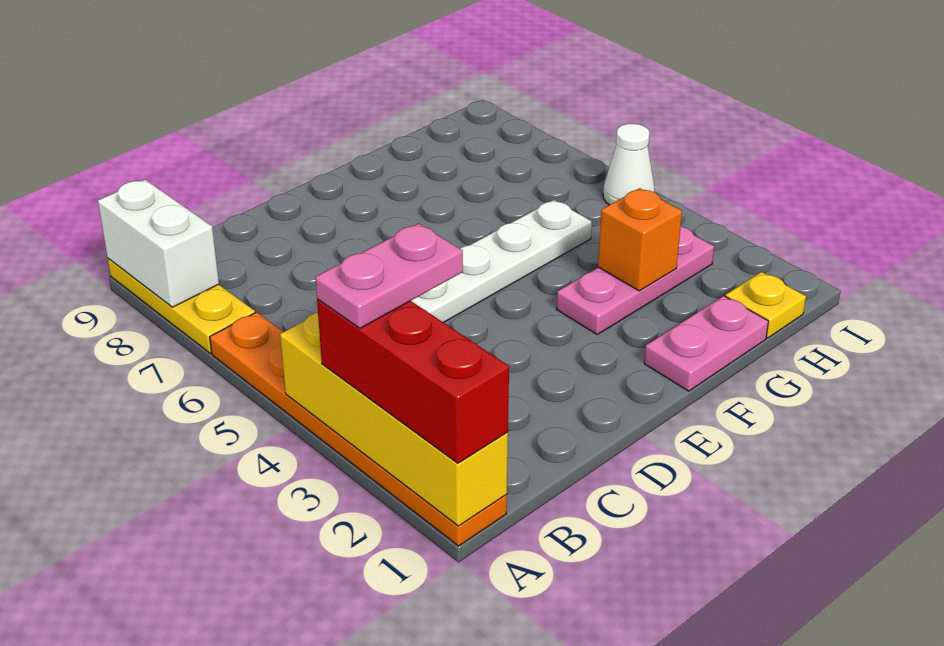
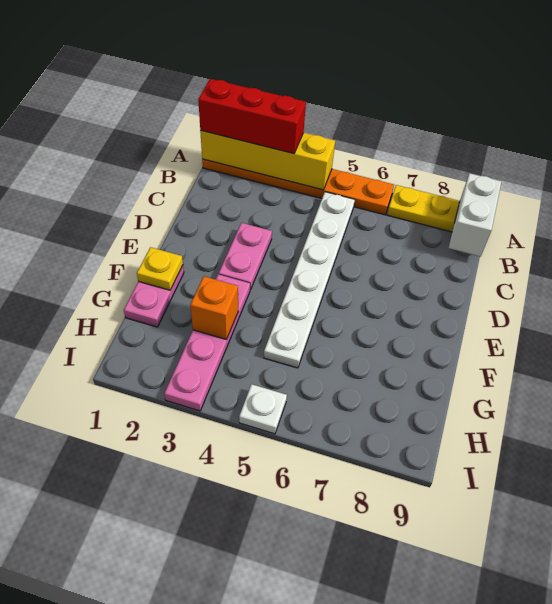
pink plate A3:B3 level 4 -> pink plate D3:E3 level 1
white brick A8:A9 level 2 -> white brick A9:B9 level 2
pink plate F3:H3 level 1 -> pink plate F3:I3 level 1
yellow plate H1 level 1 -> yellow plate F1 level 2
white cone I5 level 1 -> white plate I5 level 1

